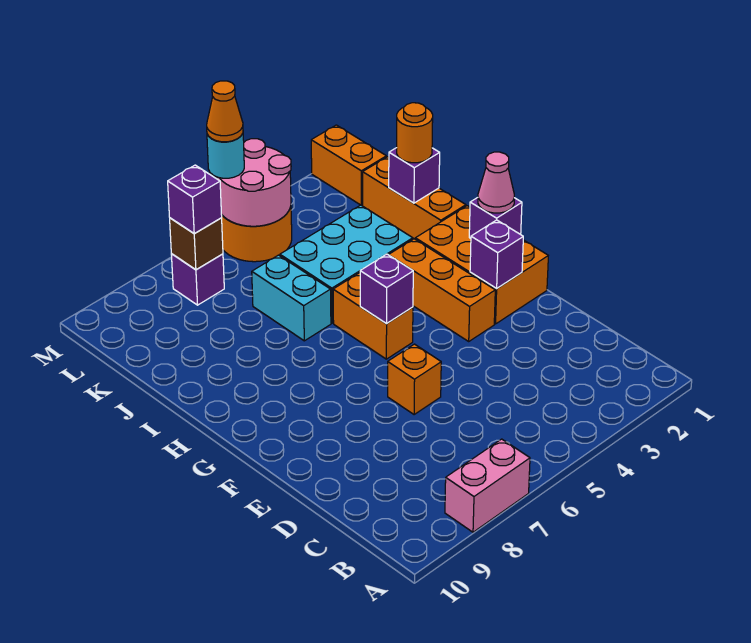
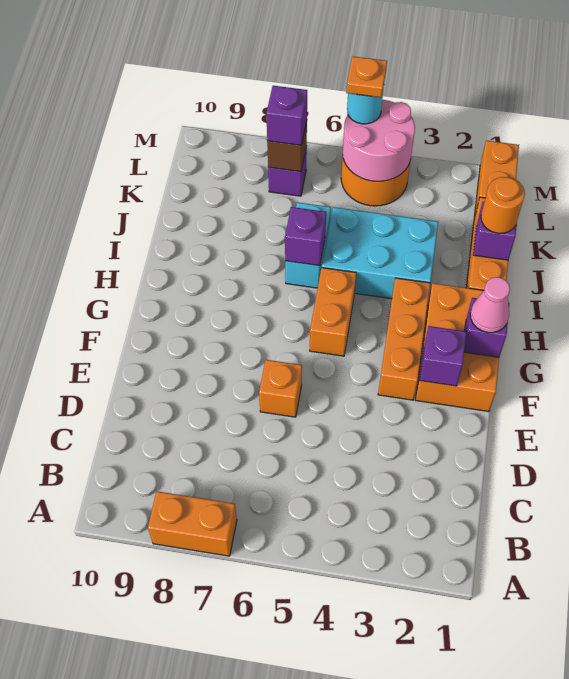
pink brick A7:A8 level 1 -> orange brick A7:A8 level 1
purple brick G5 level 2 -> purple brick I6 level 2
orange cone M5 level 4 -> orange plate M5 level 4

